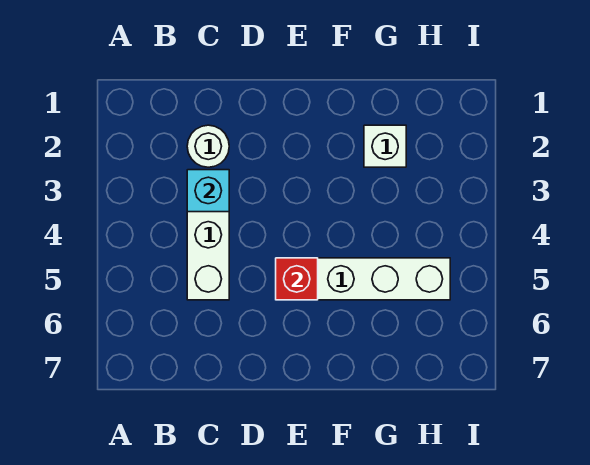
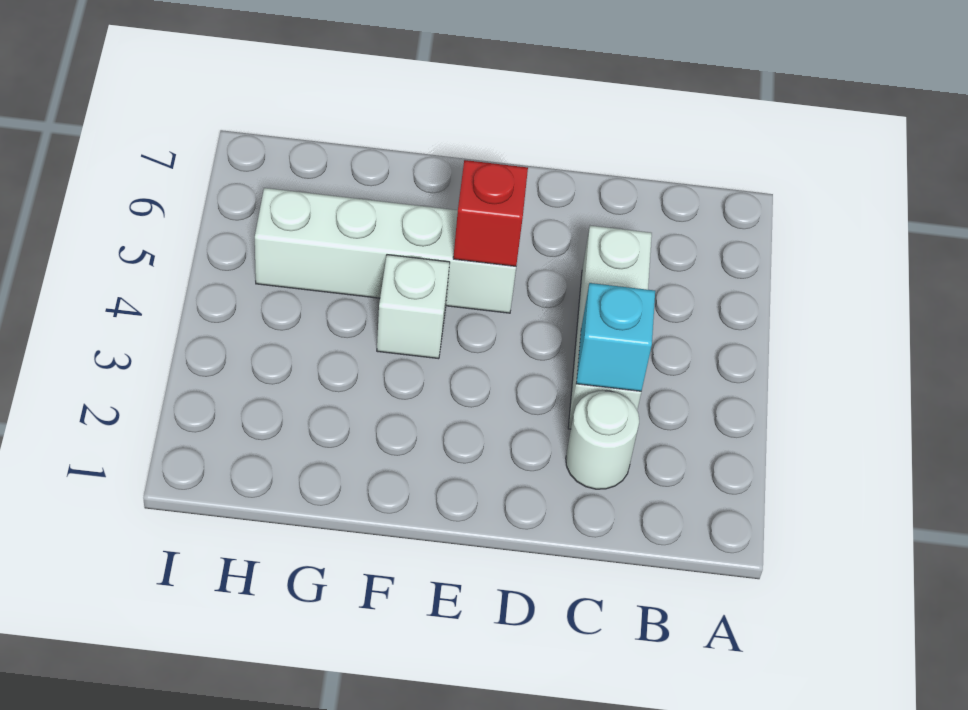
white brick G2 level 1 -> white brick F4 level 1

